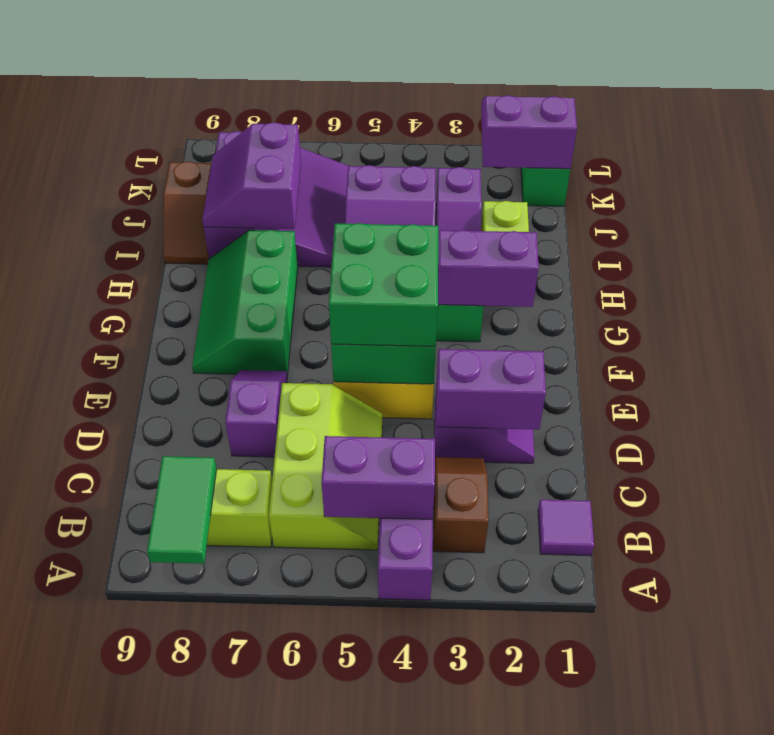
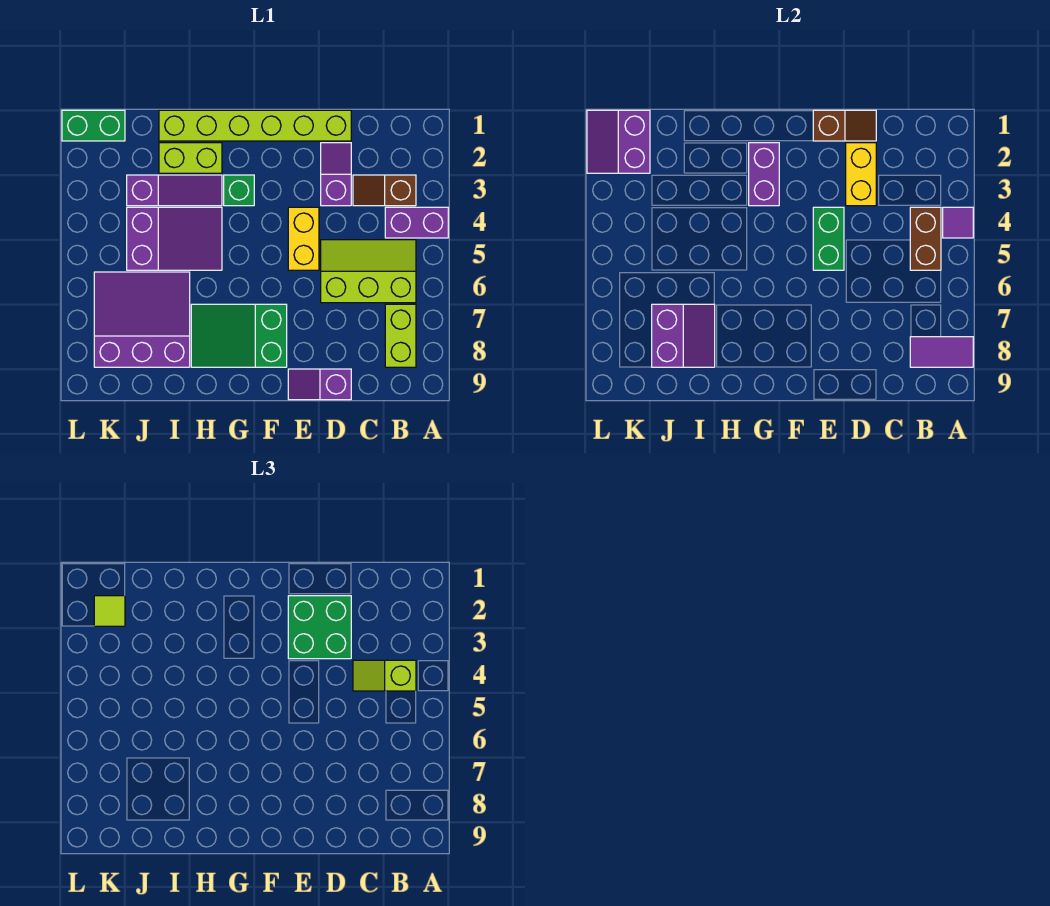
green tile A8:B8 level 2 -> purple tile A8:B8 level 2
purple tile B1 level 1 -> purple tile A4 level 2
purple brick B4:B5 level 2 -> brown brick B4:B5 level 2
none -> lime slope B4:C4 level 3 top B
none -> lime brick D1:I1 level 1
purple brick D2:D3 level 2 -> yellow brick D2:D3 level 2
purple slope D7:E7 level 1 top D -> purple slope D9:E9 level 1 top D
green brick E4:F5 level 3 -> green brick D2:E3 level 3
green slope F7:H8 level 1 top 7 -> green slope F7:H8 level 1 top F
purple slope I7:J8 level 2 top 7 -> purple slope I7:J8 level 2 top J
brown slope I9:J9 level 1 top J -> brown slope D1:E1 level 2 top E
none -> lime tile K2 level 3

